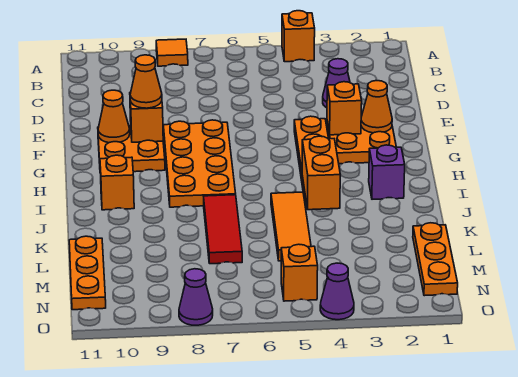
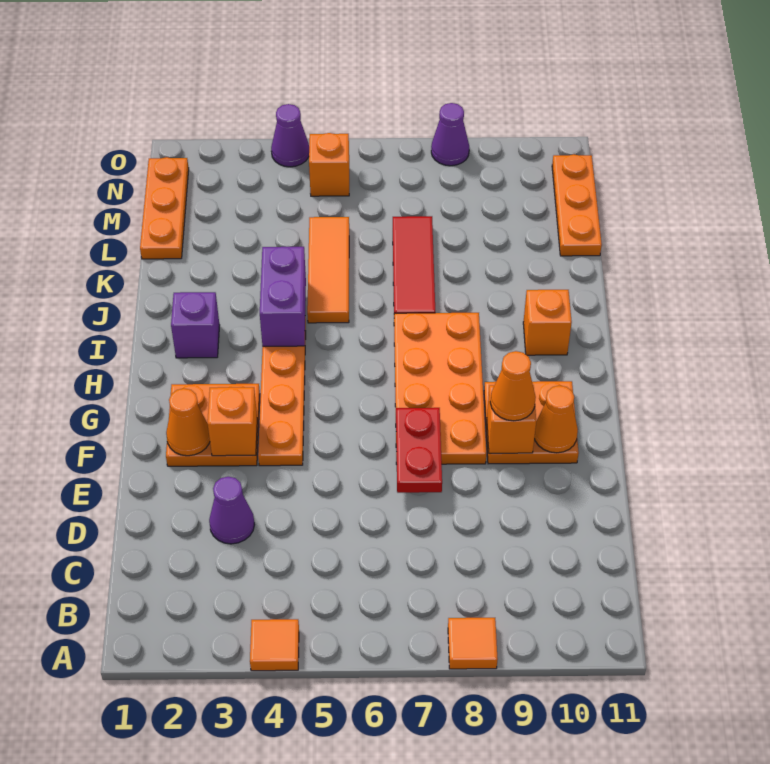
orange brick A4 level 1 -> orange tile A4 level 1
none -> red plate E7:F7 level 2
orange brick I4:J4 level 2 -> purple brick I4:J4 level 2

